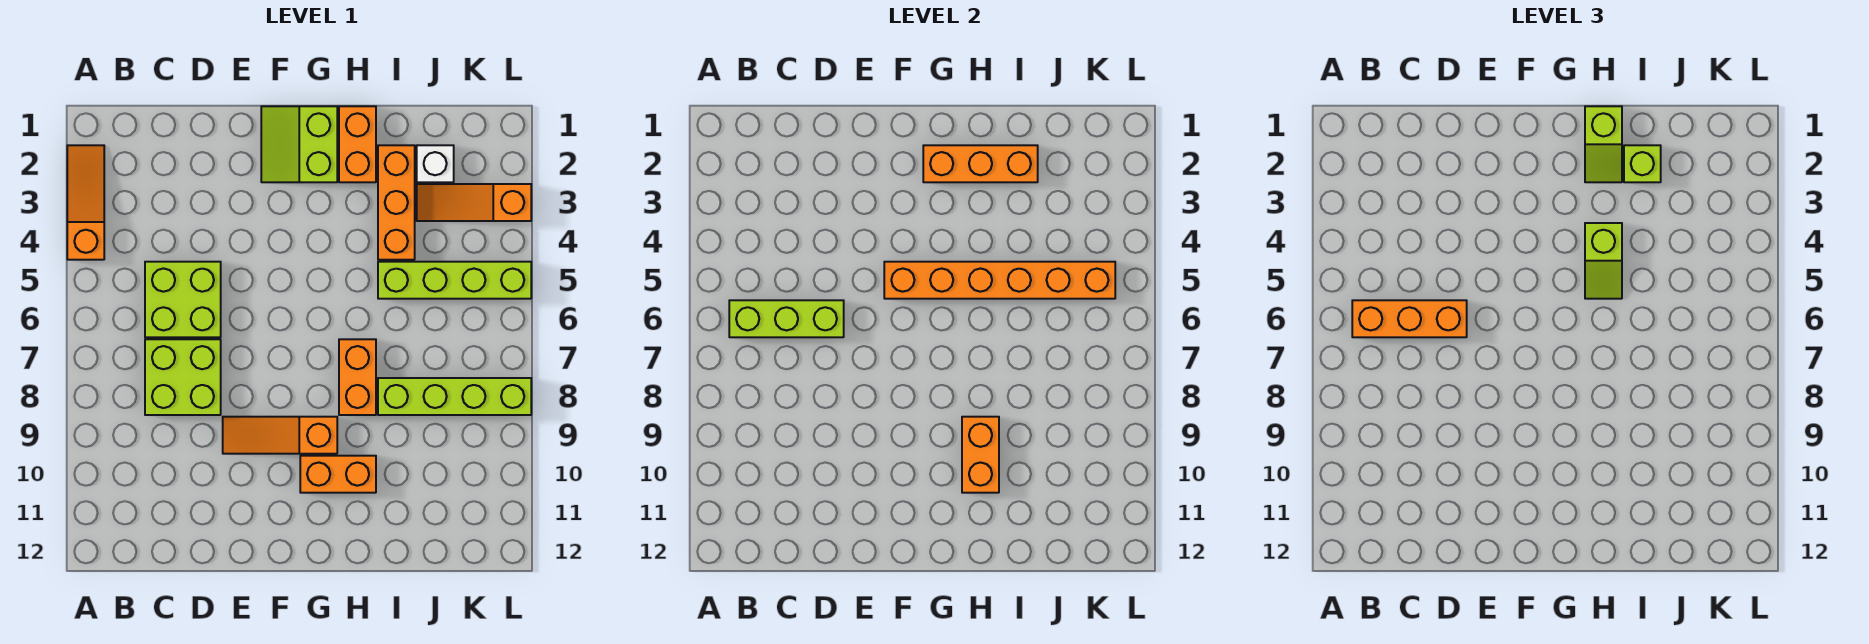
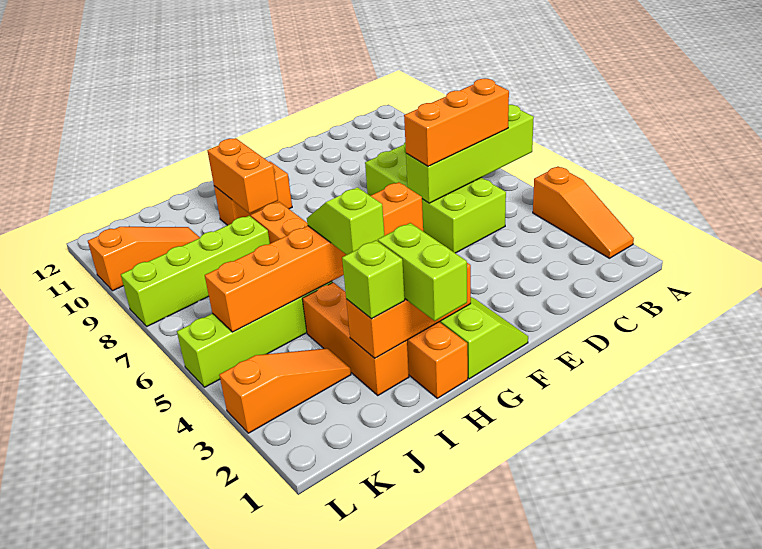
lime brick B6:D6 level 2 -> lime brick A6:D6 level 2
orange slope E9:G9 level 1 top G -> orange slope J10:L10 level 1 top L
lime slope H1:H2 level 3 top 1 -> lime brick H1:H2 level 3
white brick J2 level 1 -> none

